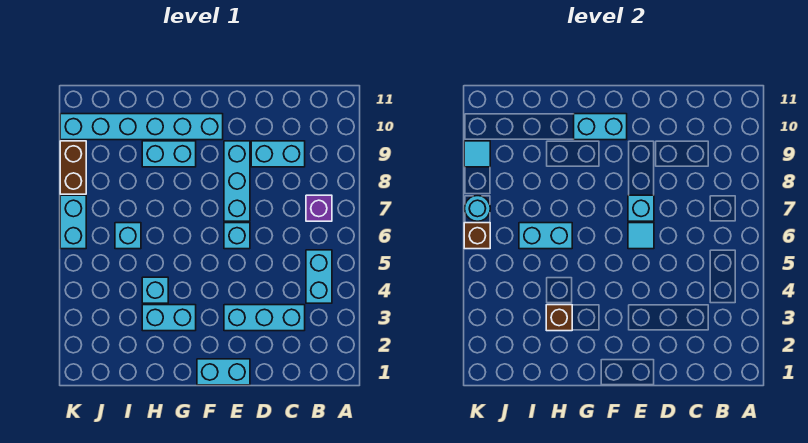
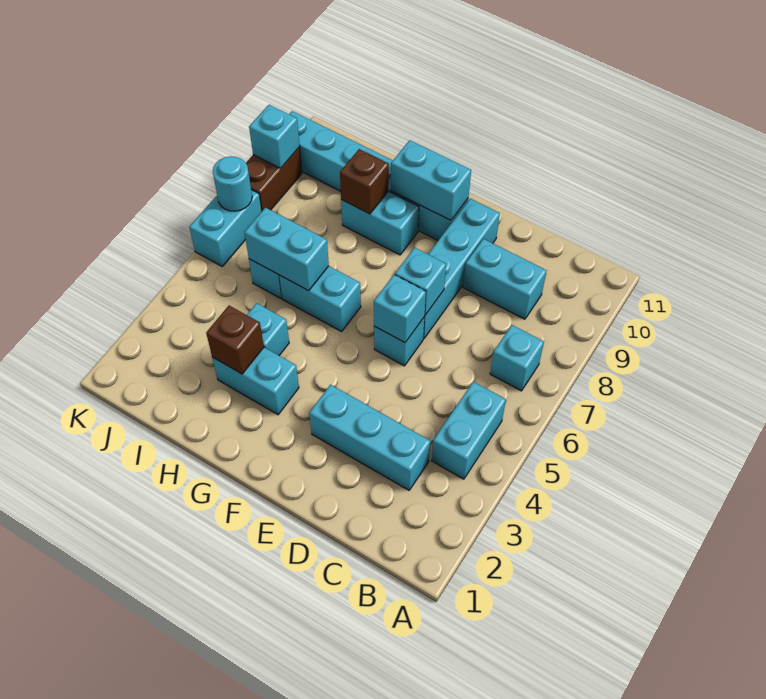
purple brick B7 level 1 -> cyan brick B7 level 1
cyan brick E1:F1 level 1 -> cyan brick G6:H6 level 1
cyan tile E6 level 2 -> cyan brick E6 level 2
cyan brick E7:E9 level 1 -> cyan brick E7:E10 level 1
brown brick K6 level 2 -> brown brick H9 level 2
cyan tile K9 level 2 -> cyan brick K9 level 2

